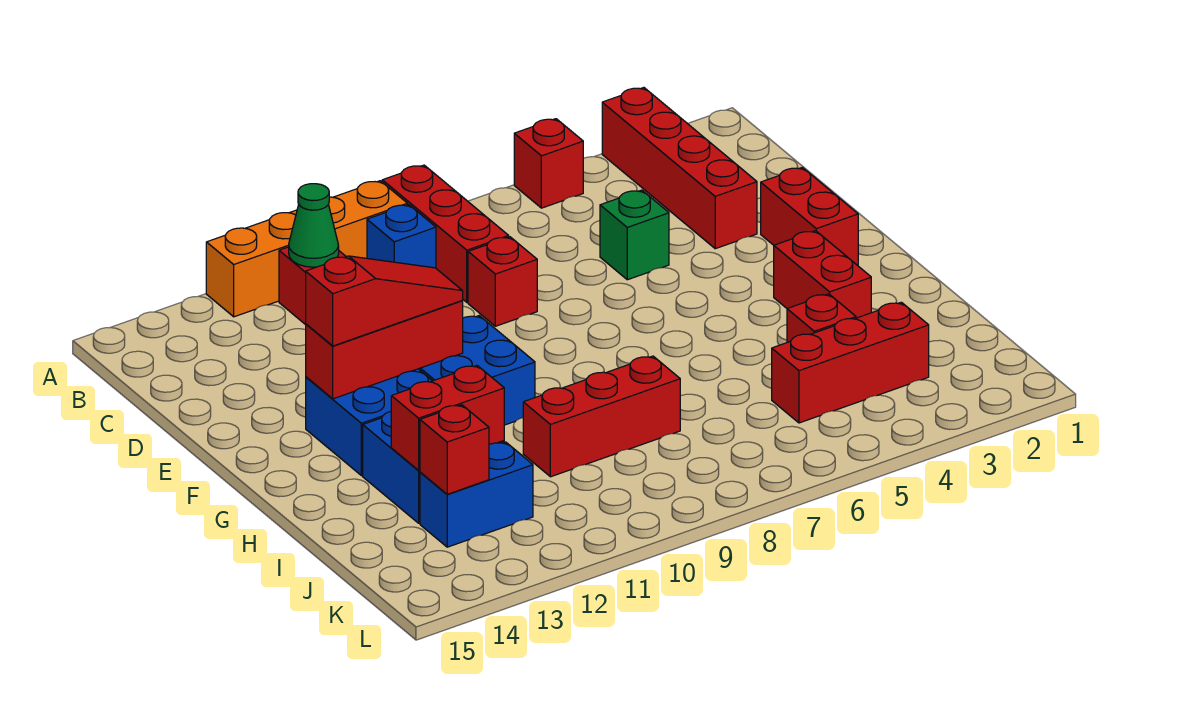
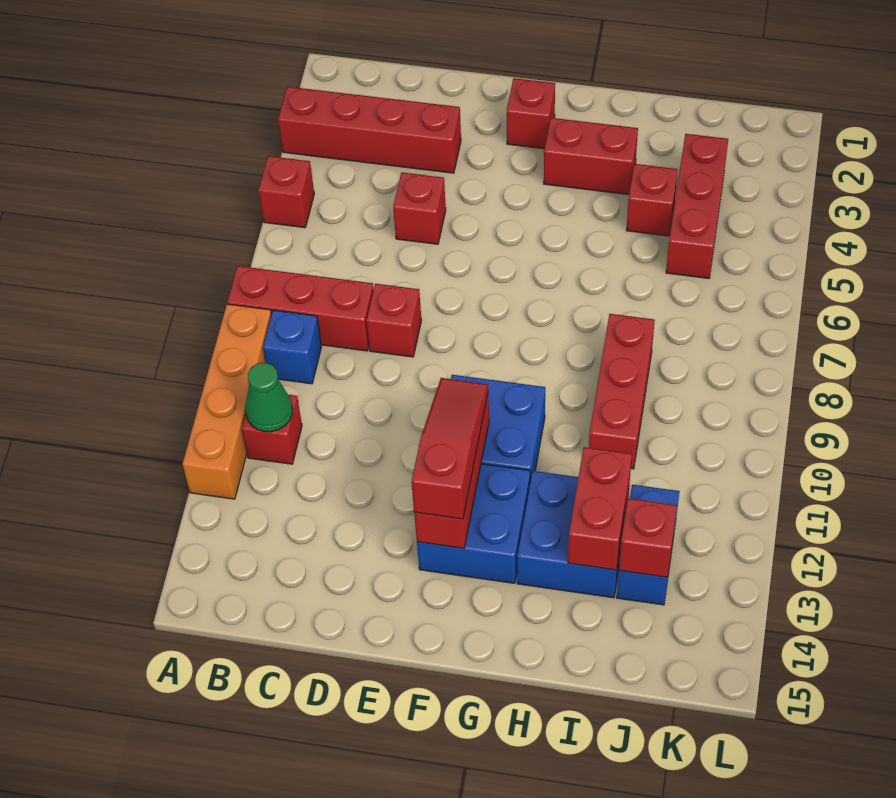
green brick D5 level 1 -> red brick D5 level 1
red brick E2:F2 level 1 -> red brick F2 level 1

